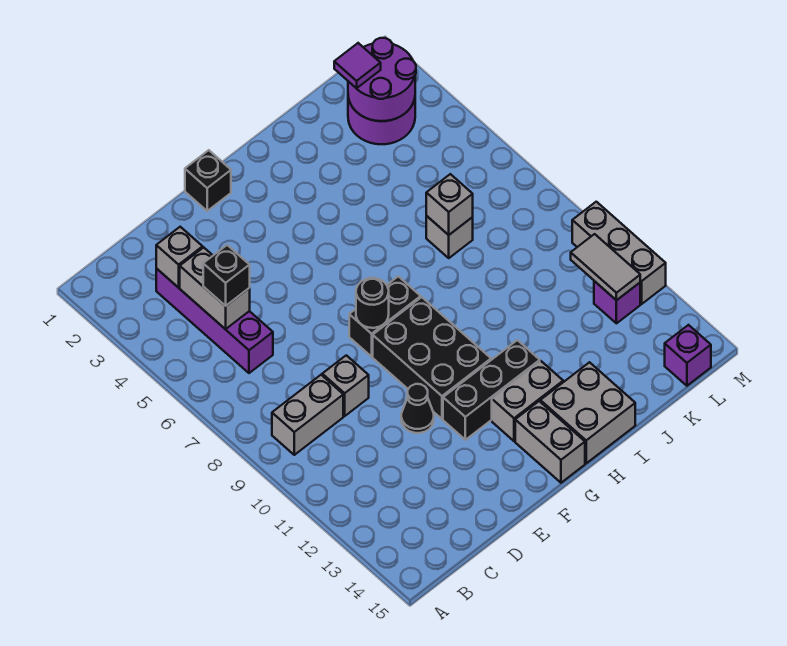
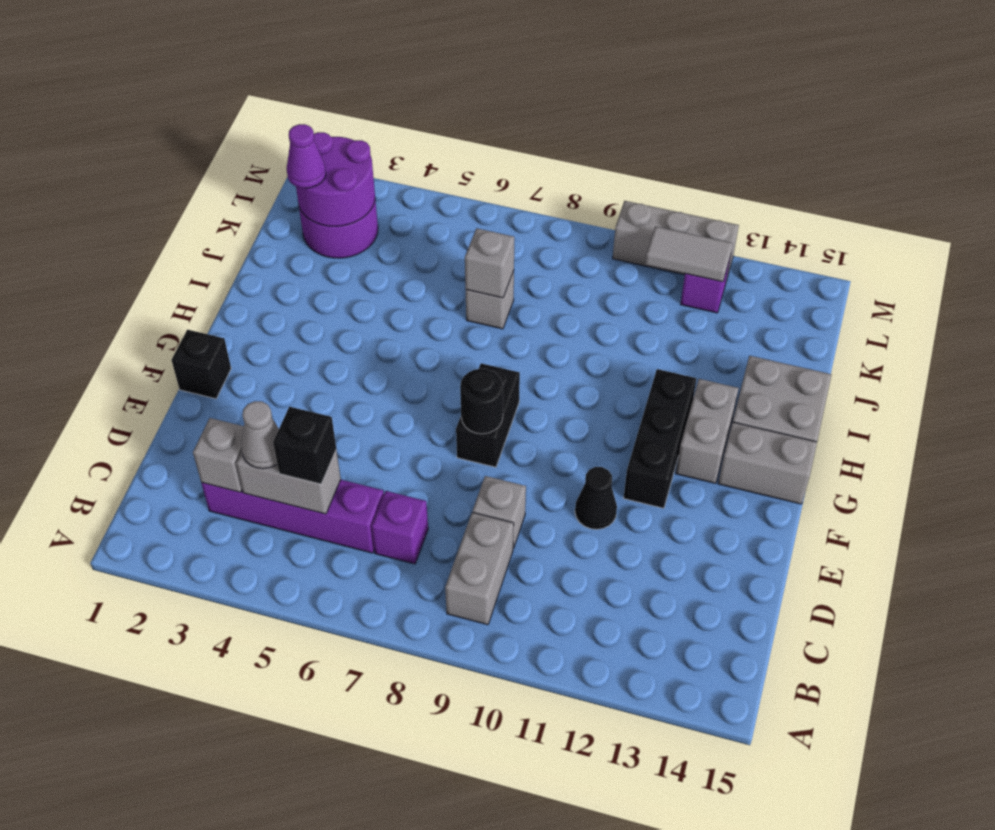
none -> grey cone C4 level 3
black brick F9:G11 level 1 -> none
purple tile K2 level 3 -> purple cone K2 level 3
purple brick L15 level 1 -> purple brick C7 level 1

